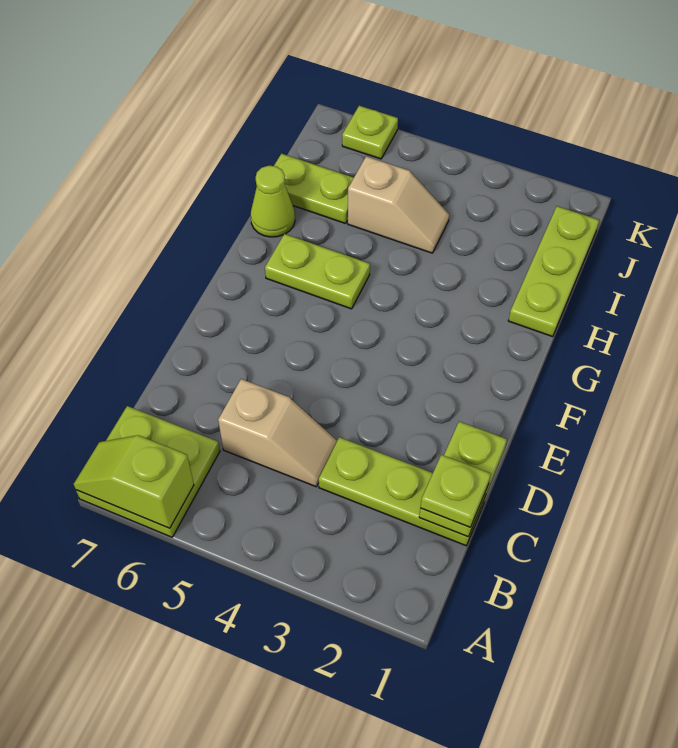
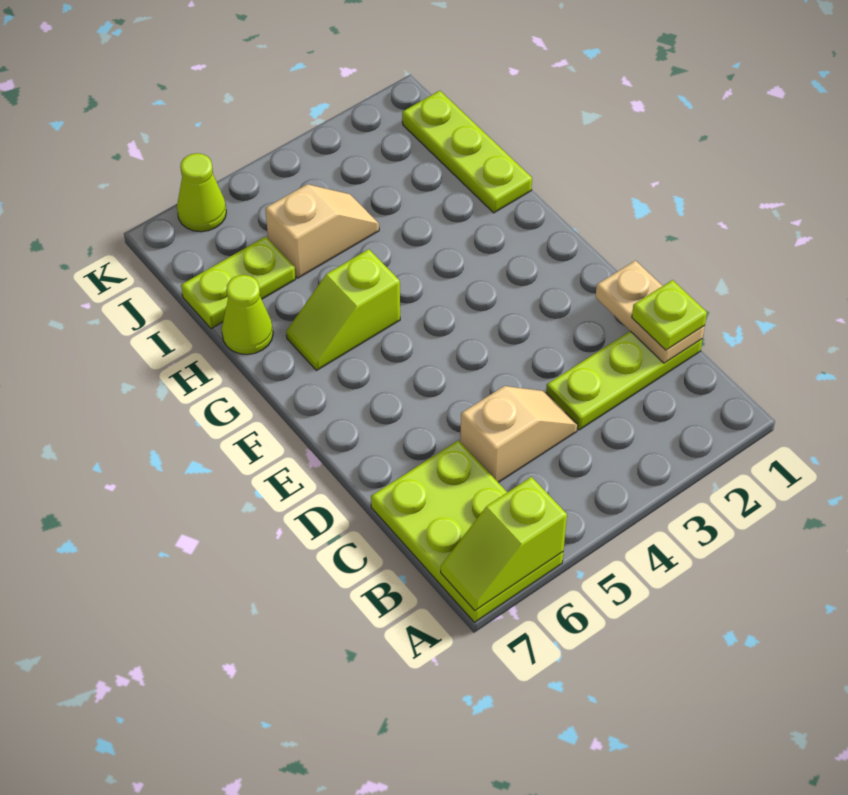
lime plate A6:B7 level 1 -> lime plate A6:C7 level 1
lime plate C1:D1 level 2 -> tan plate C1:D1 level 2
lime plate G5:G6 level 1 -> lime slope G5:G6 level 1 top 5
lime plate K6 level 1 -> lime cone K6 level 1

